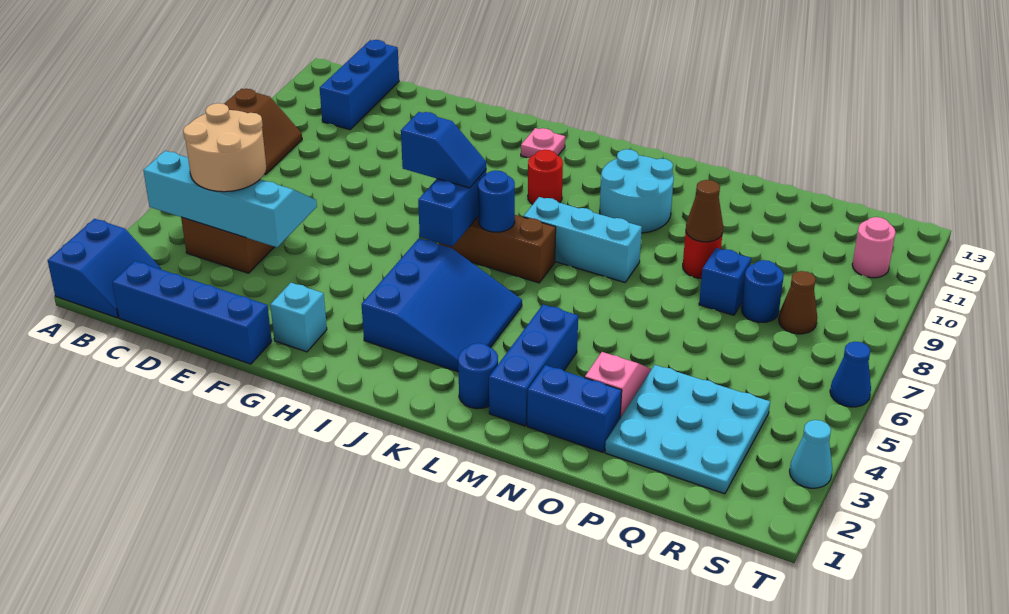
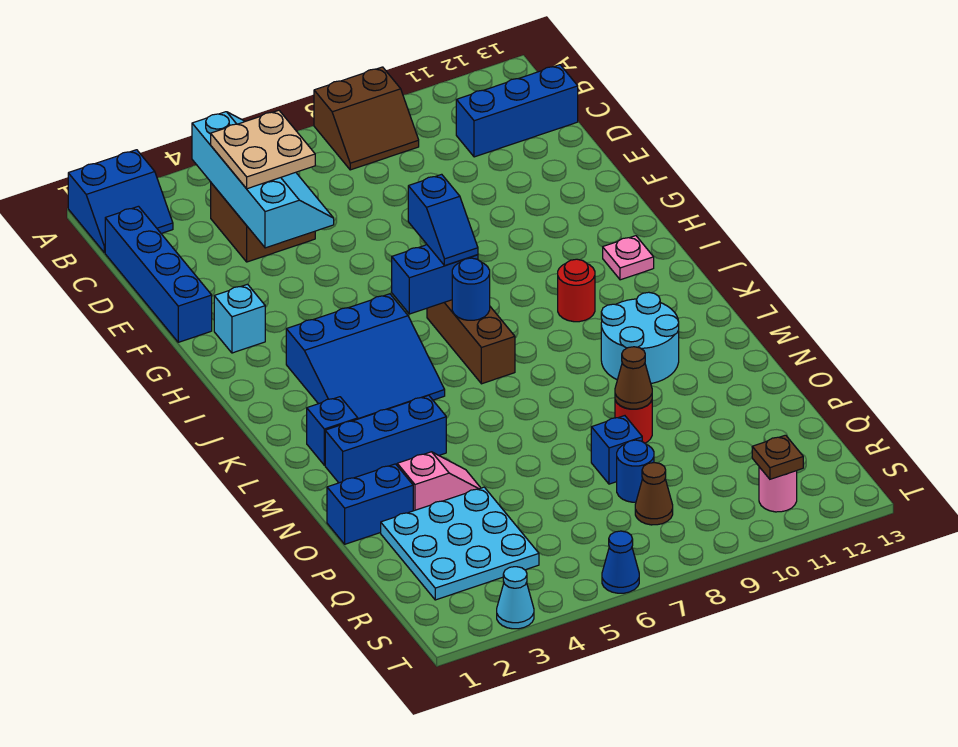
tan round brick C4:D5 level 3 -> tan plate C4:D5 level 3
cyan brick K8:M8 level 1 -> none
blue round brick L2 level 1 -> blue brick L2 level 1
blue brick N2:O2 level 1 -> blue brick O1:O2 level 1
none -> brown plate S11 level 2

